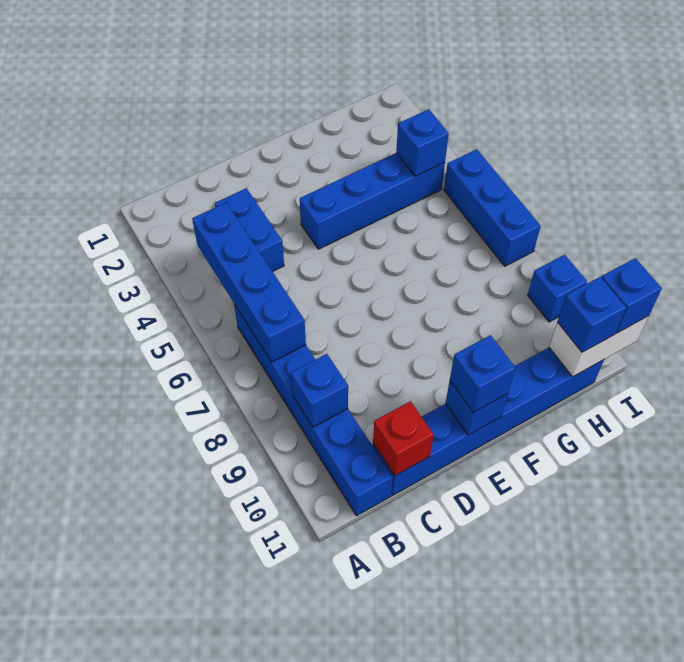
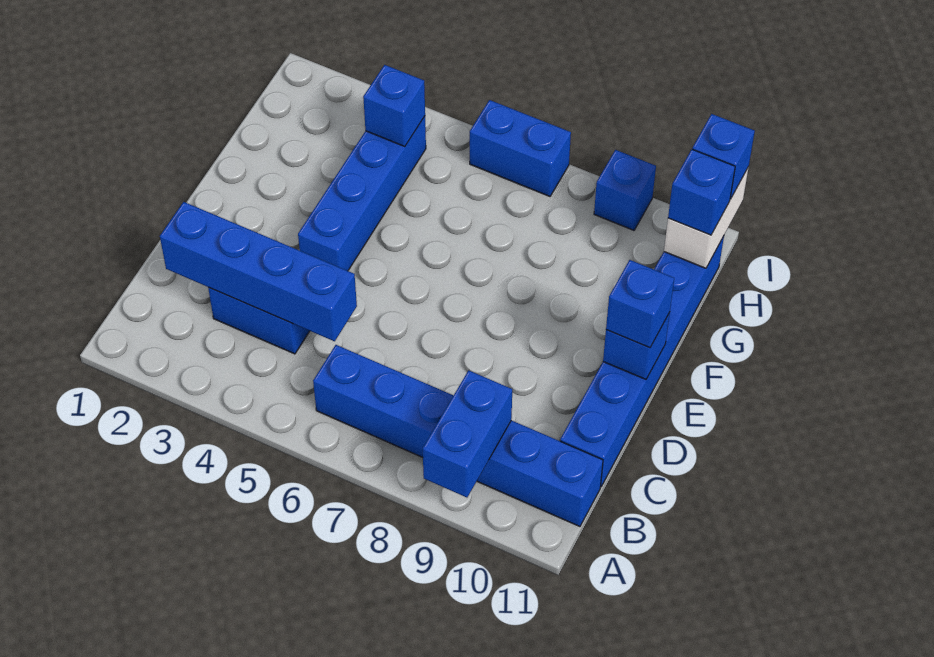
blue brick B4:B7 level 2 -> blue brick C2:C5 level 2
blue brick B9 level 2 -> blue brick A9:B9 level 2
red brick C11 level 2 -> none
blue brick I5:I7 level 1 -> blue brick I6:I7 level 1

